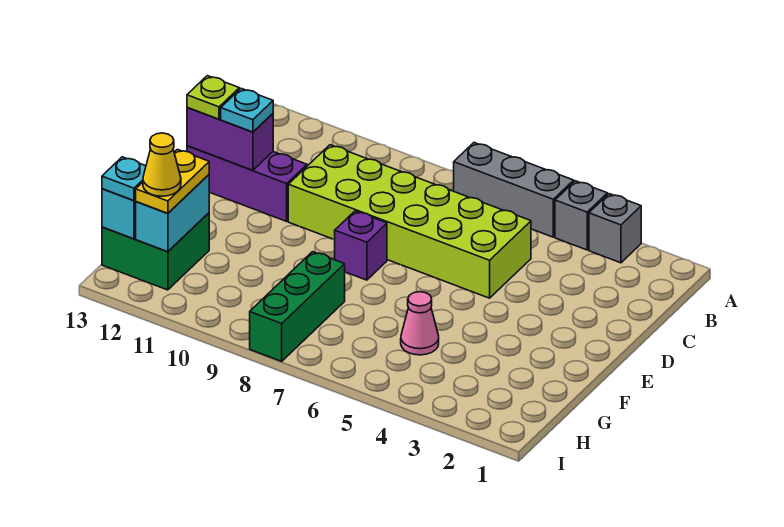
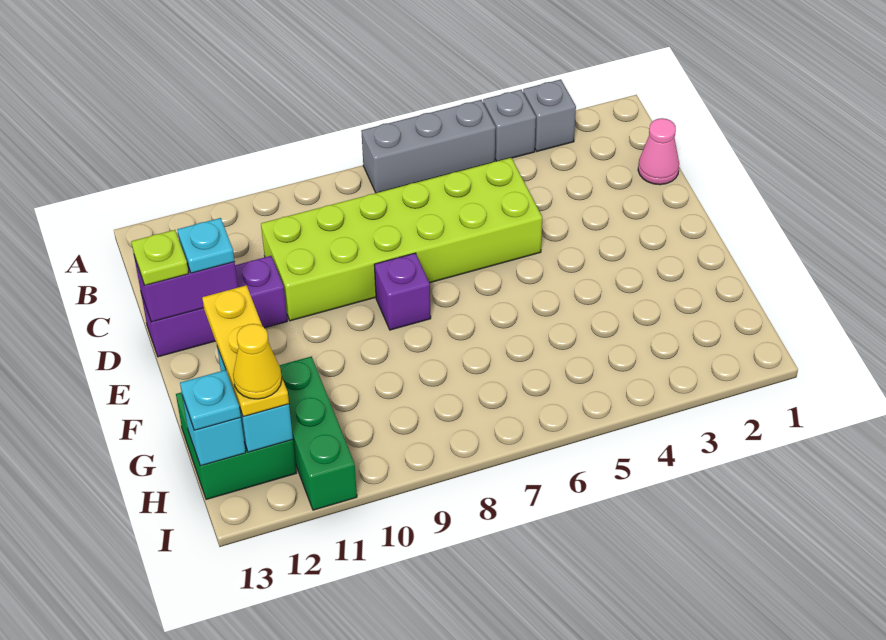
pink cone G5 level 1 -> pink cone C1 level 1
green brick G8:I8 level 1 -> green brick G11:I11 level 1
yellow plate G12:H12 level 3 -> yellow plate F12:H12 level 3

